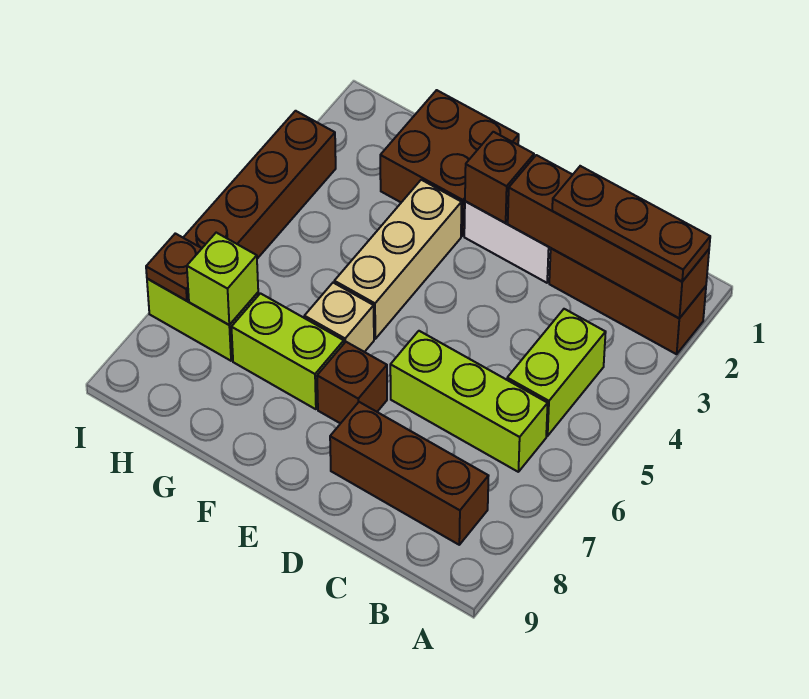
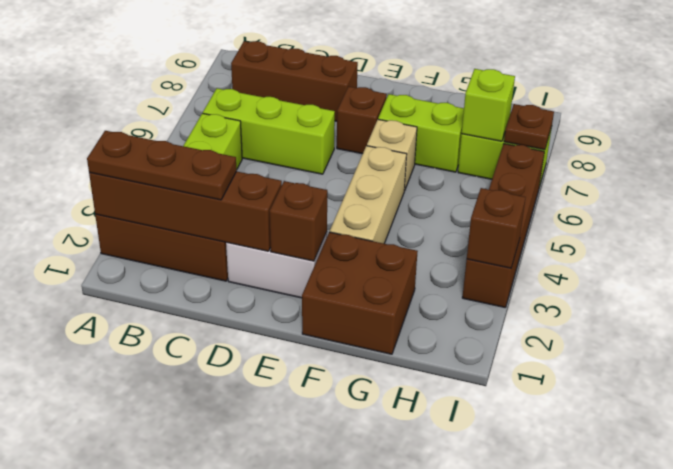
none -> brown brick I3 level 2

